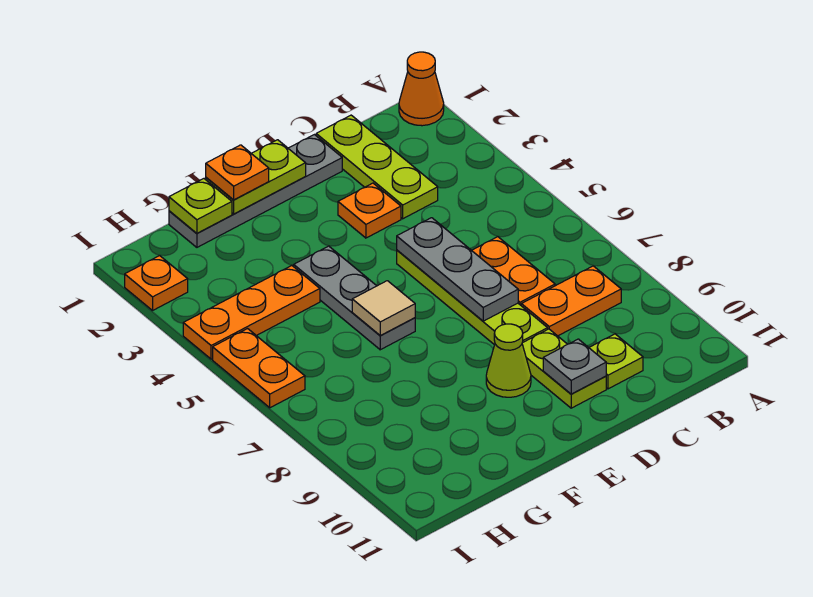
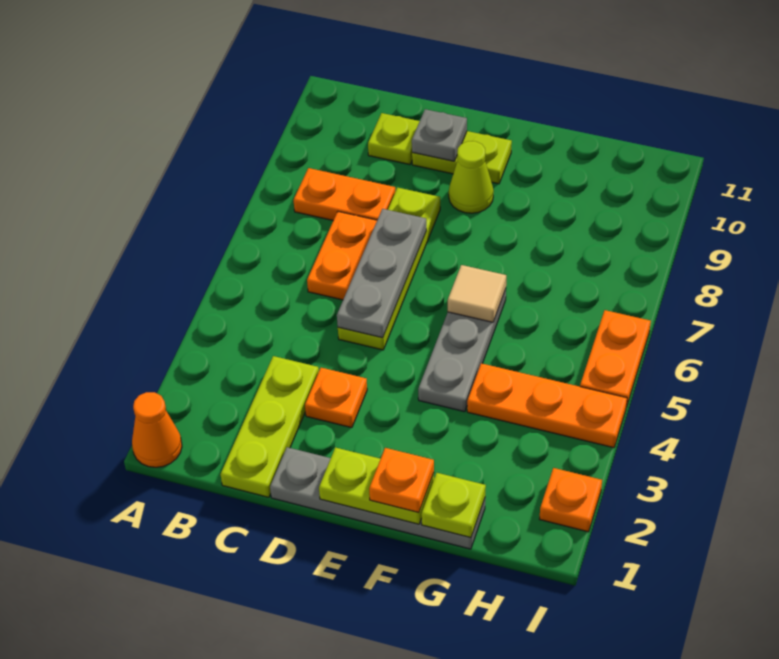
lime plate D9:D10 level 1 -> lime plate D10:E10 level 1

